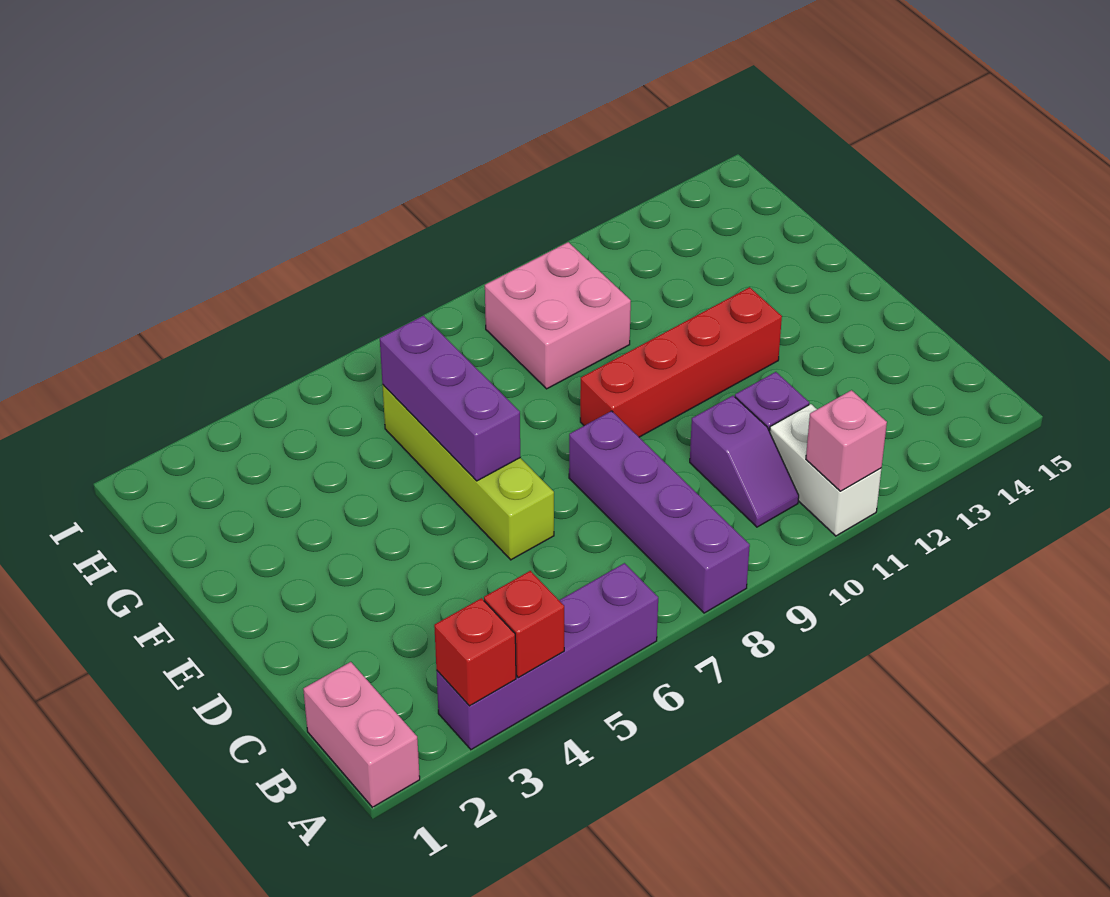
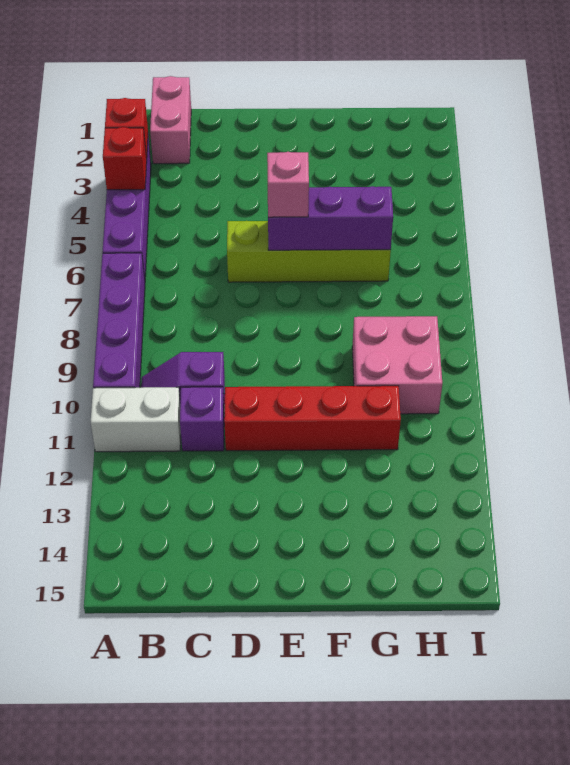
pink brick A1:B1 level 1 -> pink brick B1:B2 level 1
purple brick A8:D8 level 1 -> purple brick A7:A10 level 1
pink brick A11 level 2 -> pink brick E6 level 3
red brick E9:E12 level 1 -> red brick D11:G11 level 1

